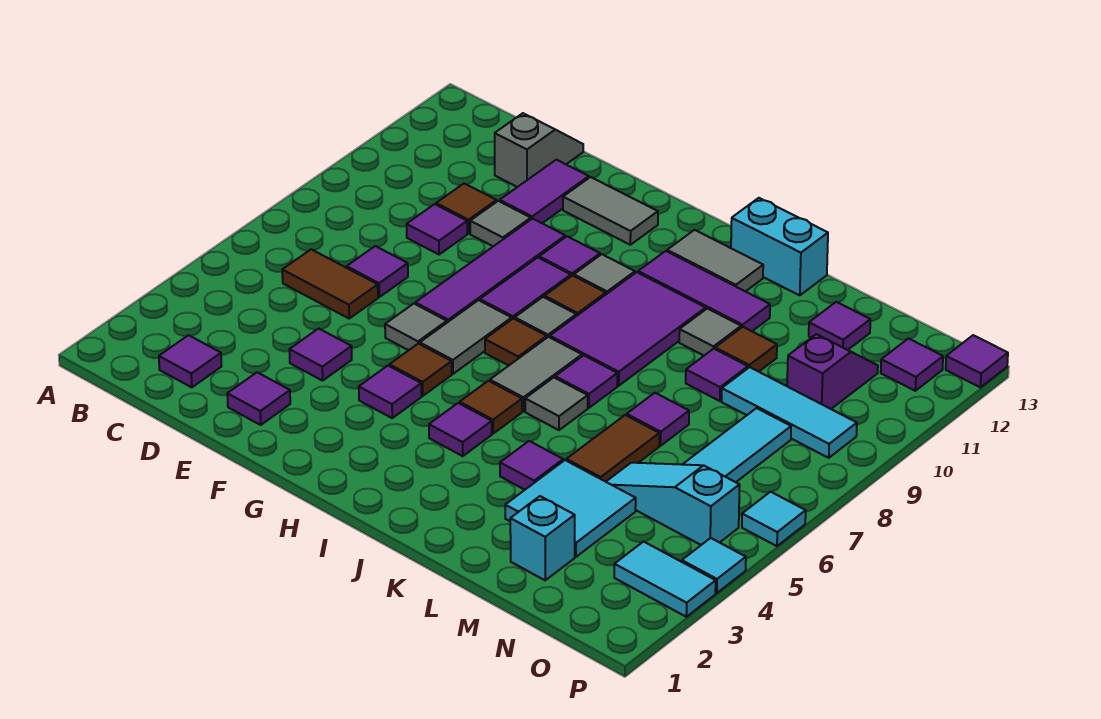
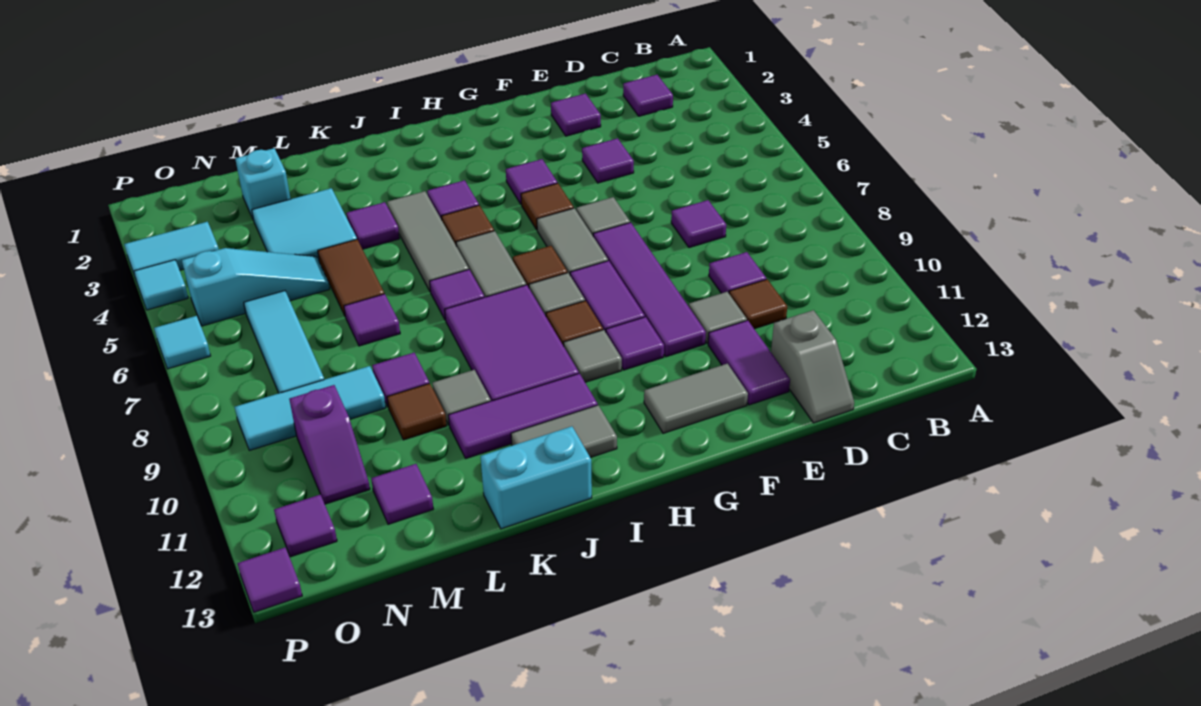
brown tile C6:D6 level 1 -> none
grey tile J6 level 1 -> grey tile J4:J6 level 1

